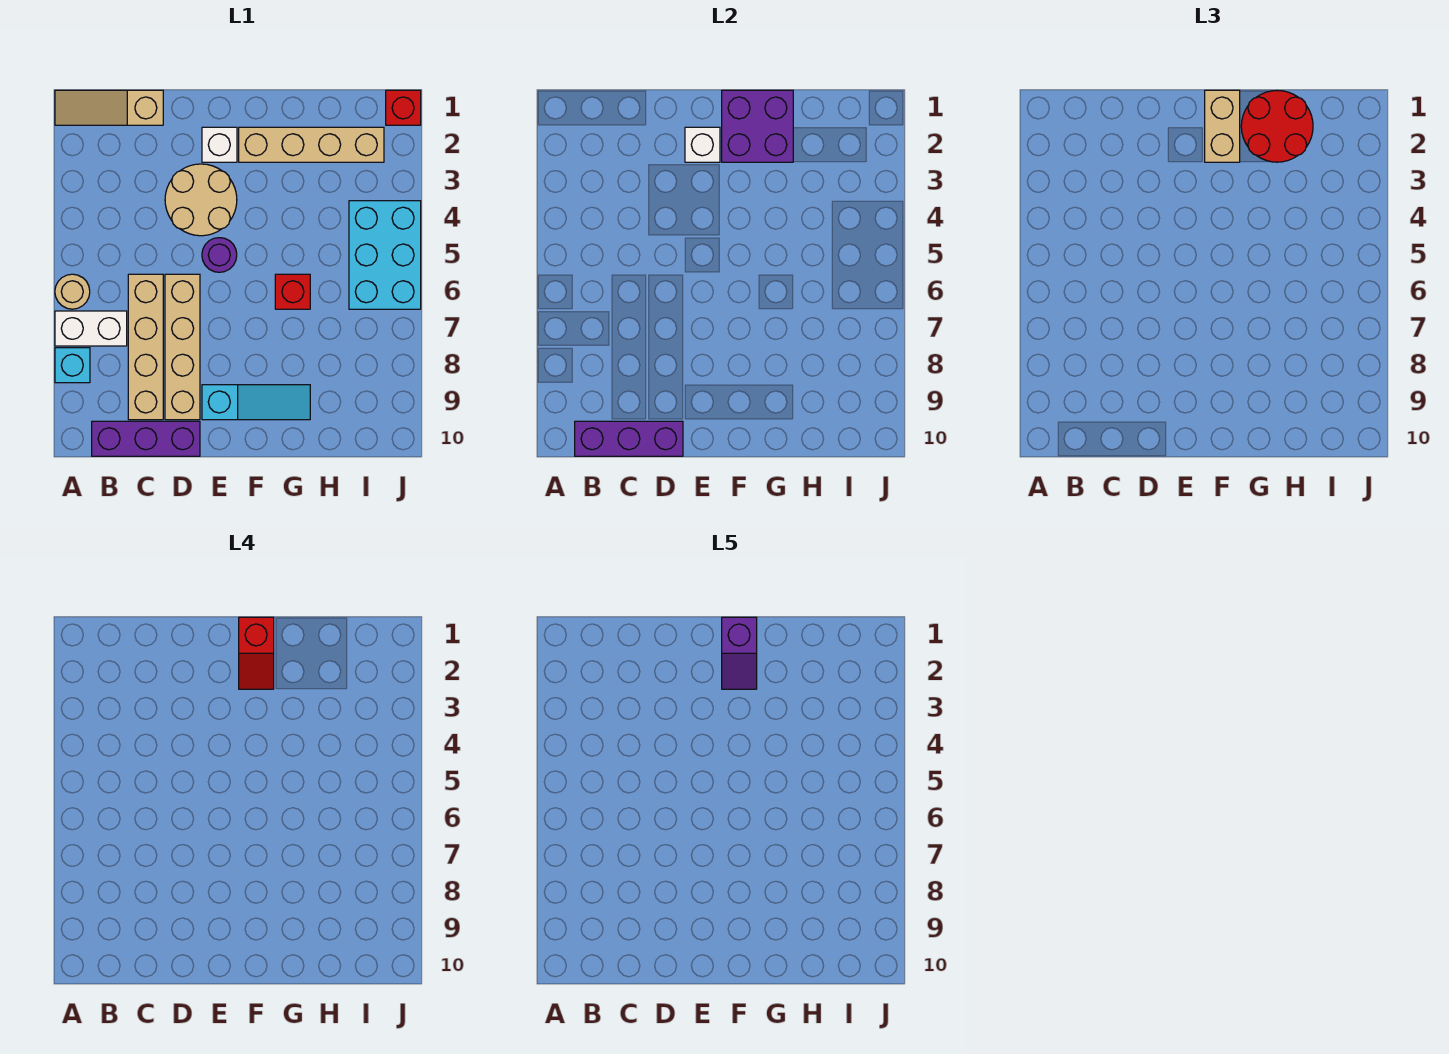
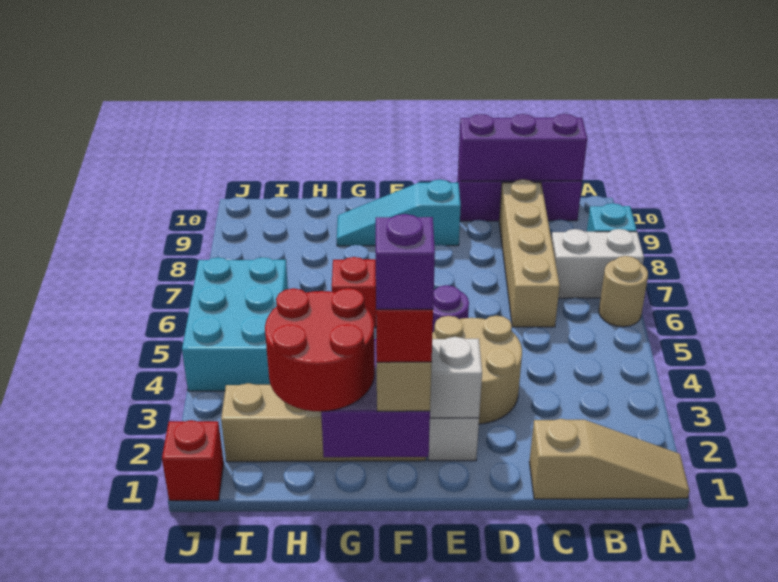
tan brick D6:D9 level 1 -> none

